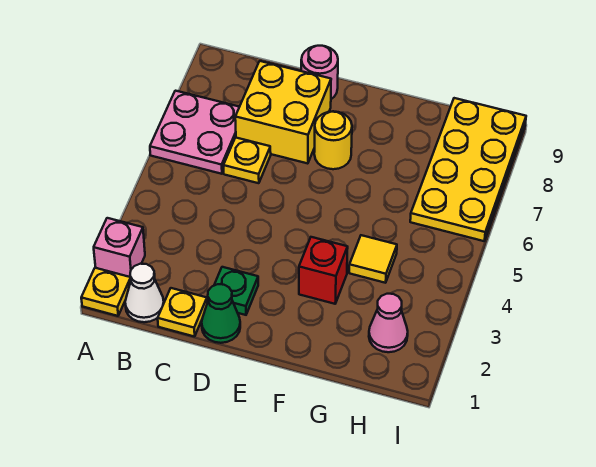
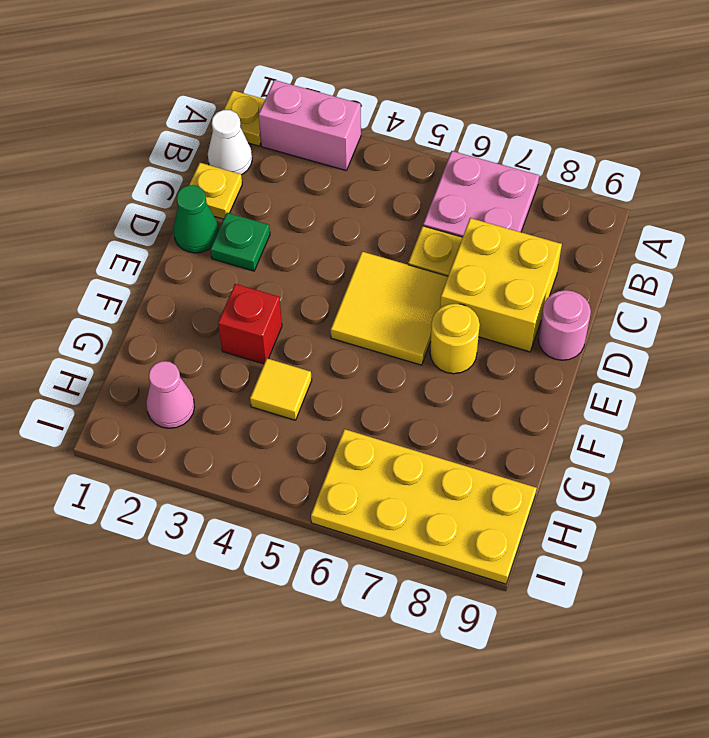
pink brick A2 level 1 -> pink brick A2:A3 level 1
none -> yellow tile D5:E6 level 1

